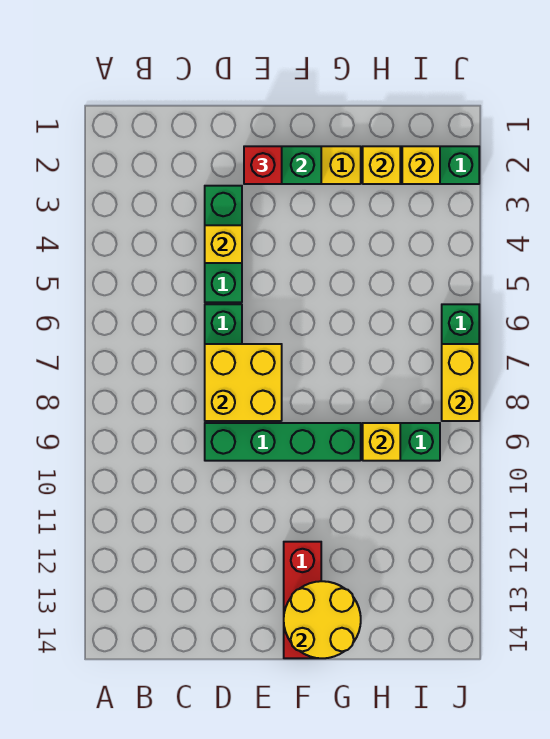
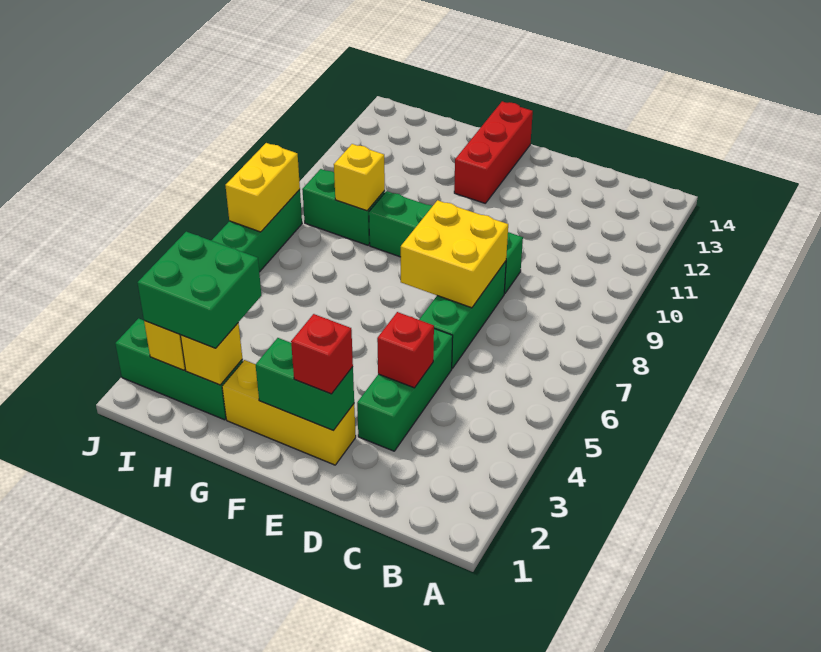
yellow brick D4 level 2 -> red brick D4 level 2
yellow round brick F13:G14 level 2 -> none
none -> green brick H2:I3 level 3

